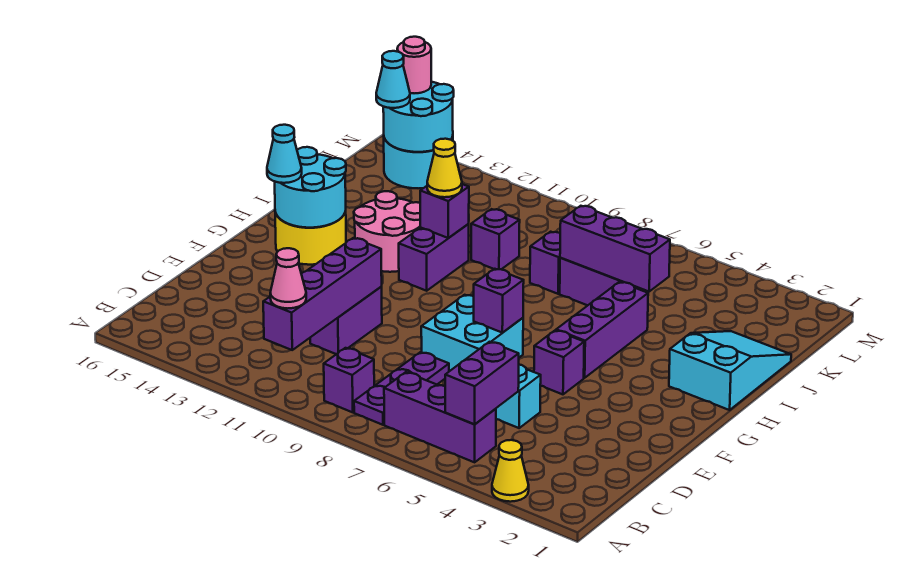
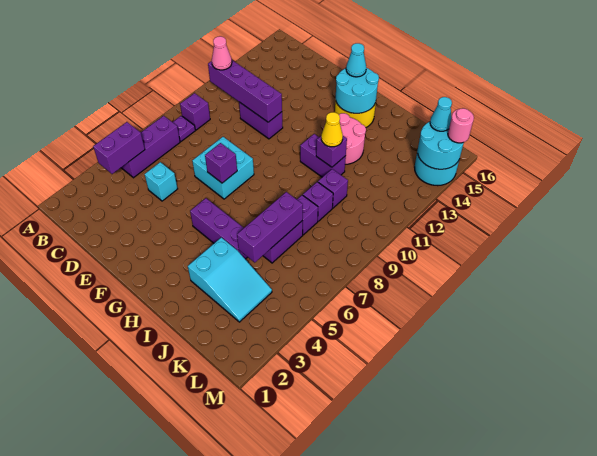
yellow cone A3 level 1 -> none
purple brick B5:C5 level 2 -> purple brick B4:B5 level 2
purple plate B8:D8 level 1 -> purple plate B8 level 1
purple brick F5 level 1 -> purple brick J9 level 1
cyan slope H1:J2 level 1 top H -> cyan slope I3:K4 level 1 top I

